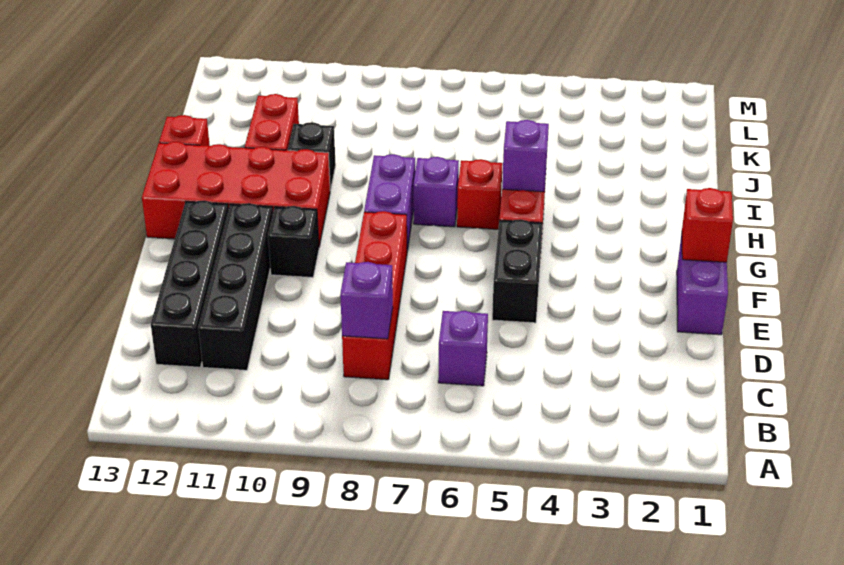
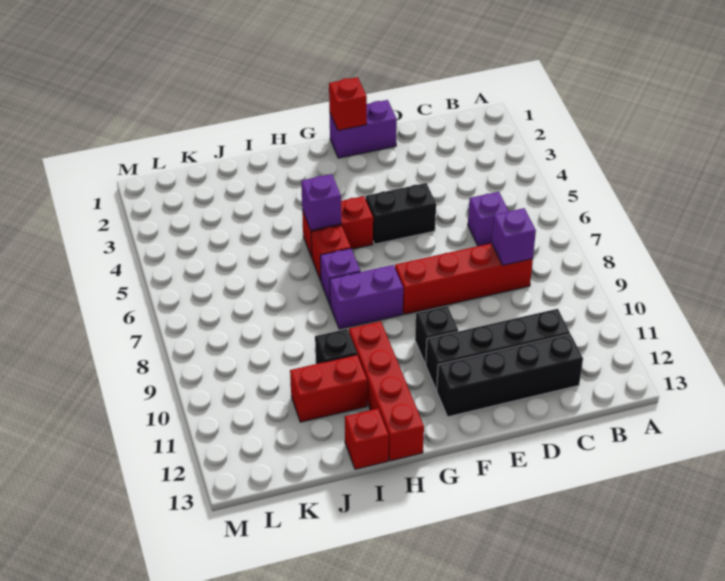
red brick G10:H13 level 1 -> red brick H10:H13 level 1

